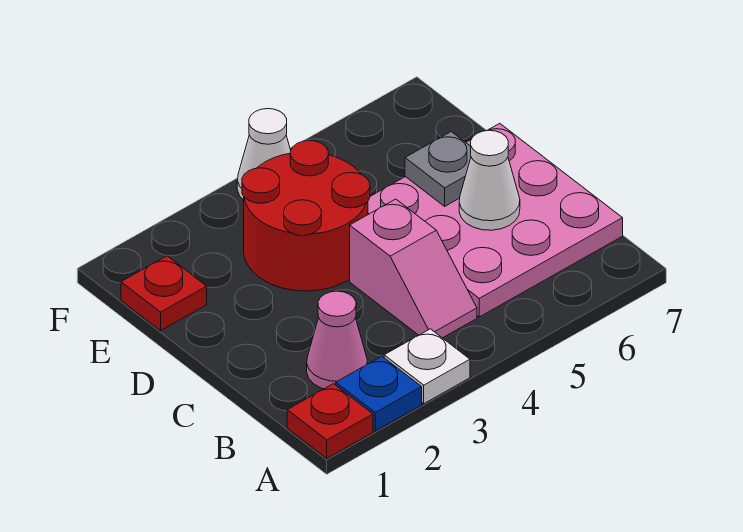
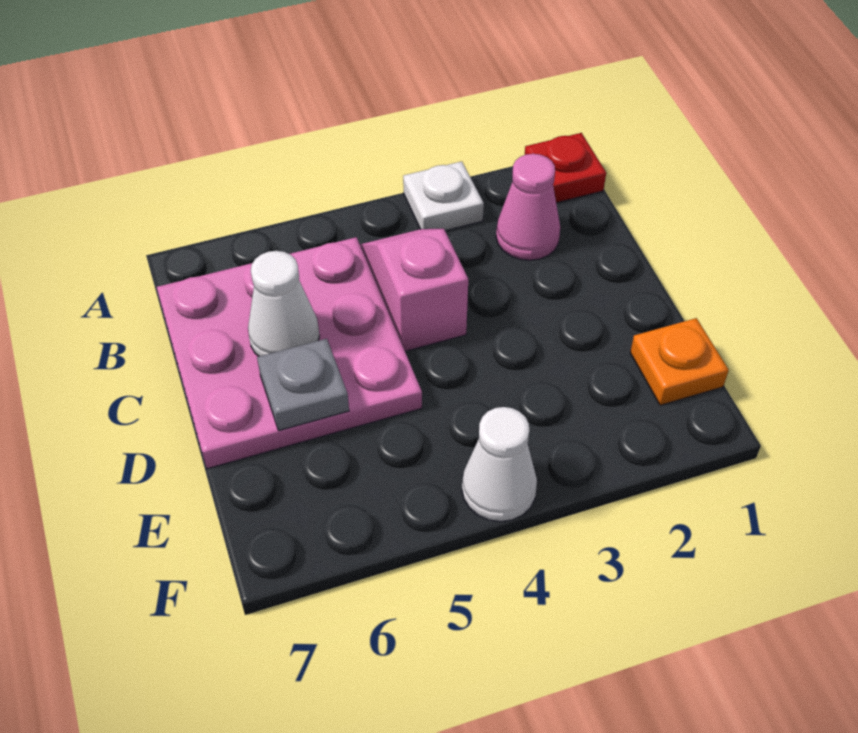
blue plate A2 level 1 -> none
red round brick D3:E4 level 1 -> none
red plate E1 level 1 -> orange plate E1 level 1

